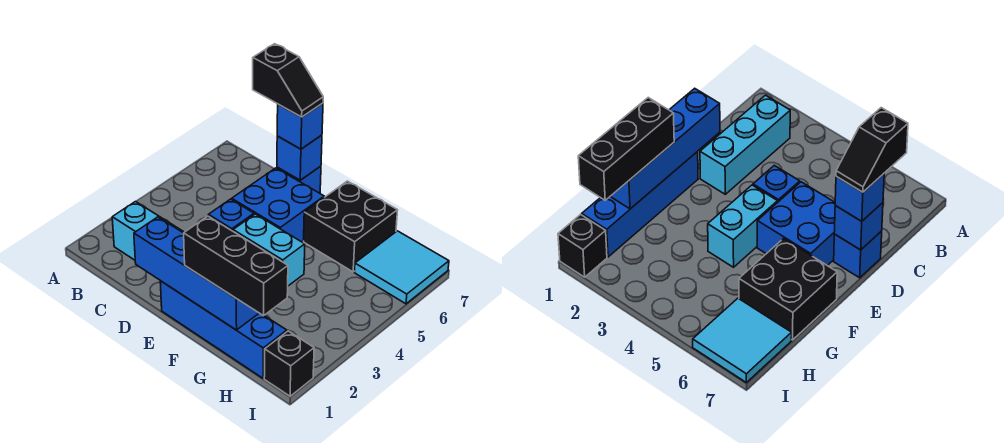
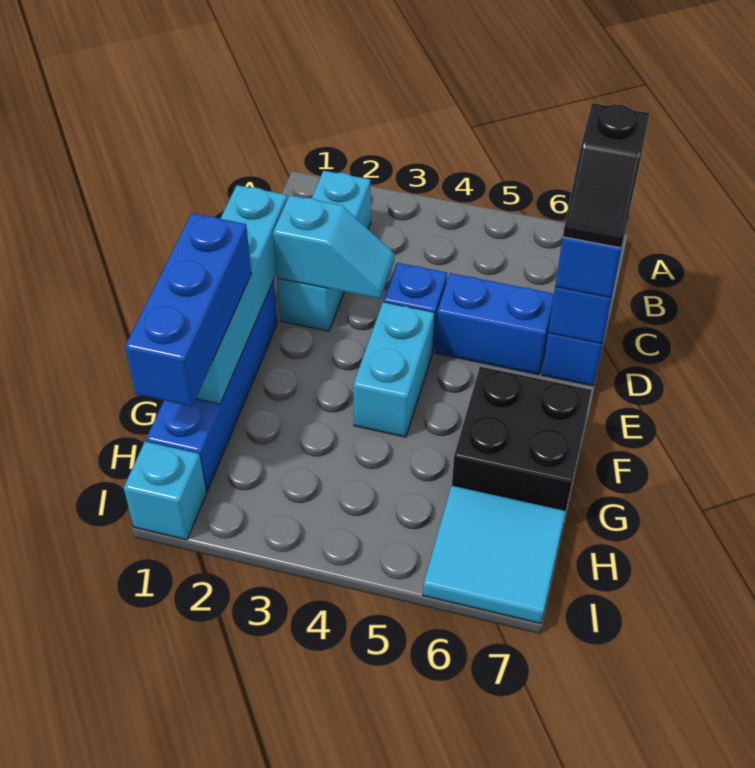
blue brick D1:G1 level 2 -> cyan brick D1:G1 level 2
none -> cyan slope D2:D3 level 2 top 2
blue brick D5:E6 level 1 -> blue brick D5:D6 level 1
black brick F1:H1 level 3 -> blue brick F1:H1 level 3
black brick I1 level 1 -> cyan brick I1 level 1

